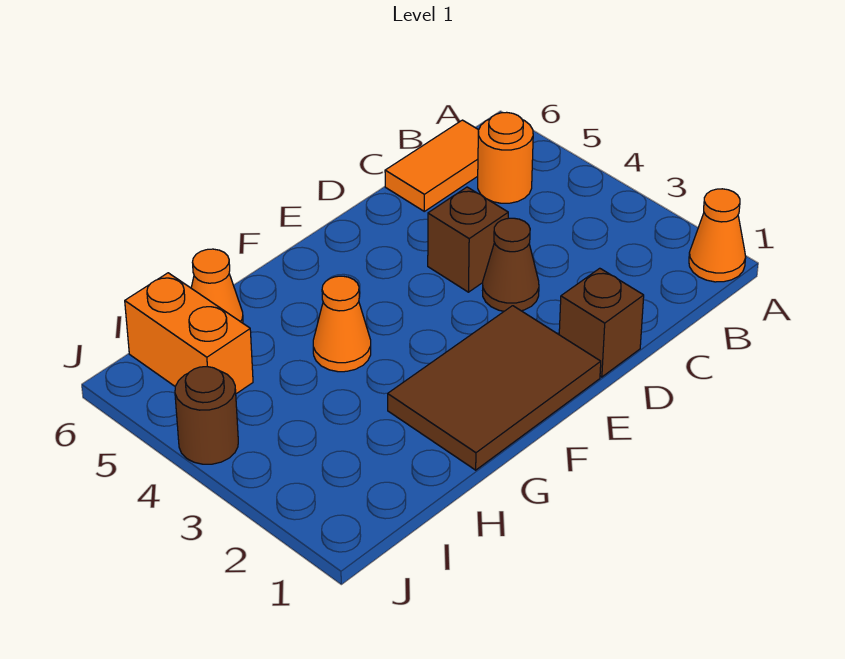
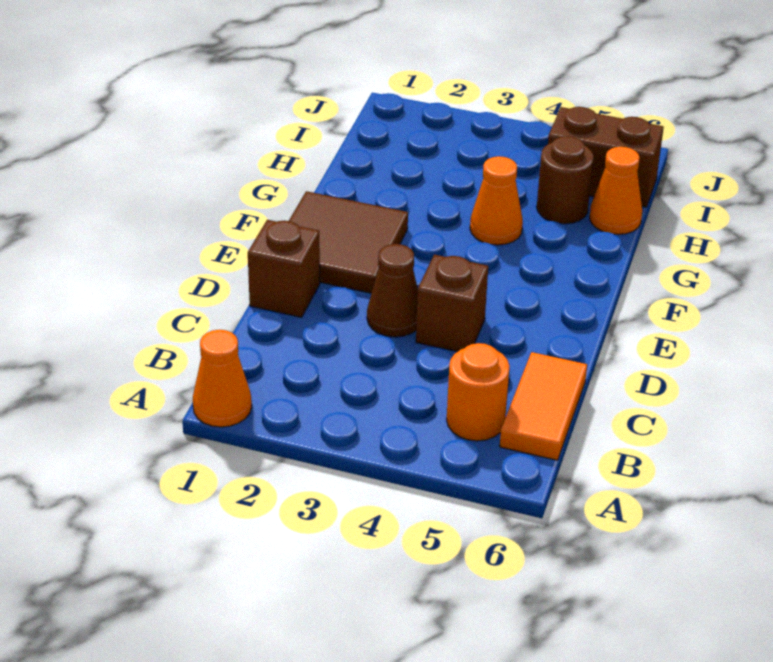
brown tile E1:G2 level 1 -> brown tile E1:F2 level 1
orange brick I5:I6 level 1 -> brown brick I5:I6 level 1
brown round brick J4 level 1 -> brown round brick H5 level 1

